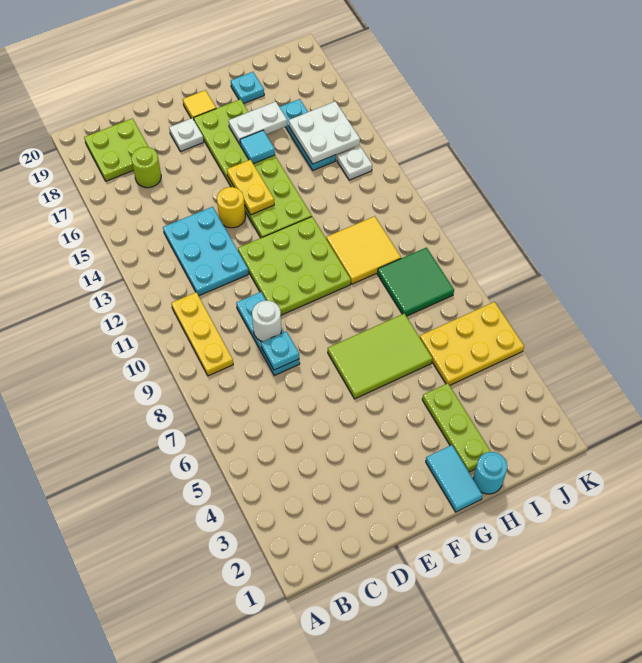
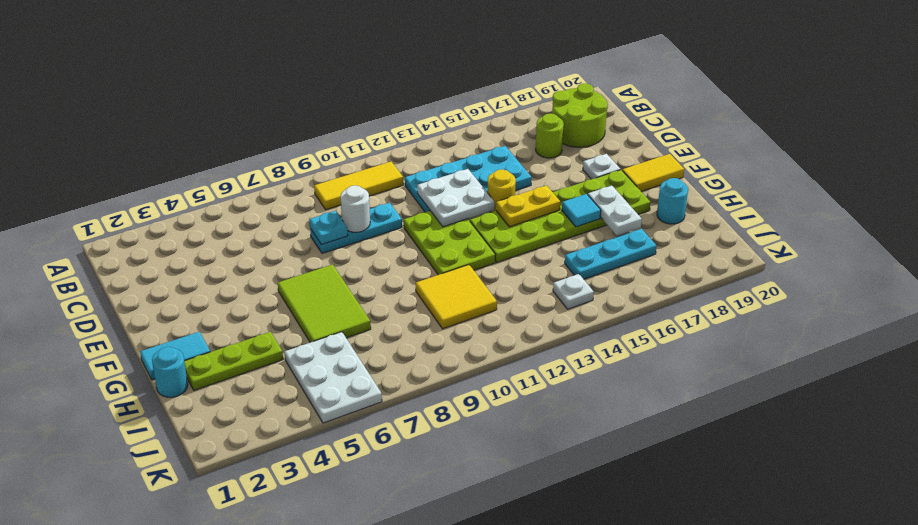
yellow plate B9:B11 level 1 -> yellow tile B9:B11 level 1
lime plate B18:C19 level 1 -> lime round brick B18:C19 level 1
cyan plate C12:D14 level 1 -> cyan plate C12:D15 level 1
lime plate E10:G12 level 1 -> lime plate E11:G12 level 1
yellow tile F19 level 1 -> yellow tile F19:F20 level 1
cyan plate H19 level 1 -> cyan round brick H19 level 1
yellow plate I5:K6 level 1 -> white plate I5:K6 level 1
green tile I8:J9 level 1 -> none
white plate I15:J16 level 2 -> white plate D12:E13 level 2

